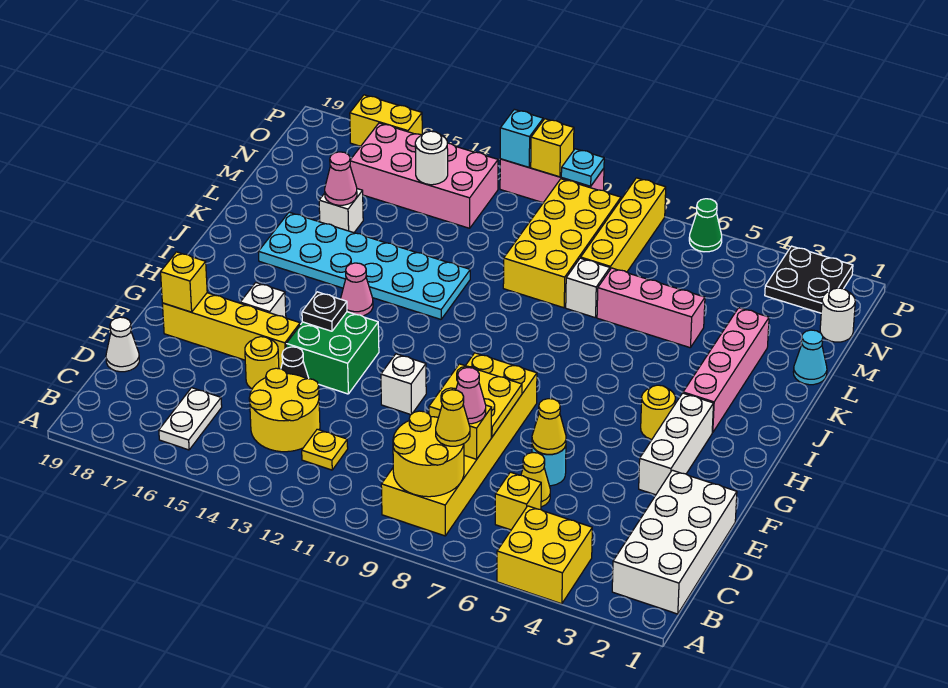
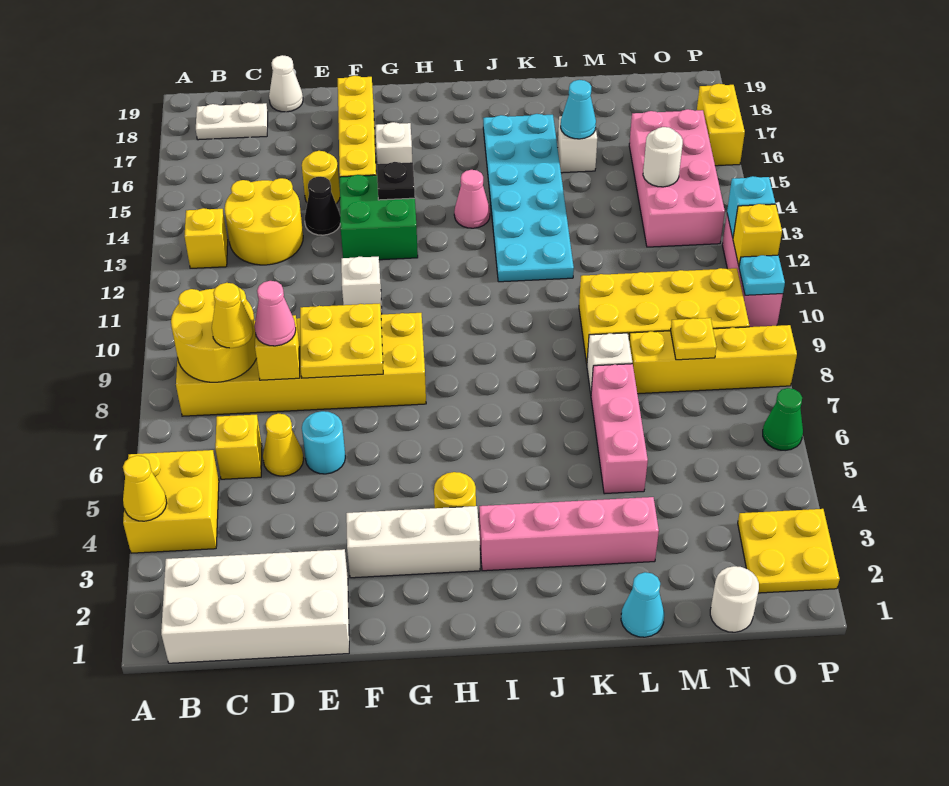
white plate B16:C16 level 1 -> white plate B18:C18 level 1
yellow plate C12 level 1 -> yellow plate N8 level 2
yellow cone E6 level 2 -> yellow cone A4 level 2
yellow brick F18 level 2 -> yellow brick B13 level 1
pink cone L16 level 2 -> cyan cone L16 level 2
black plate O2:P3 level 1 -> yellow plate O2:P3 level 1

